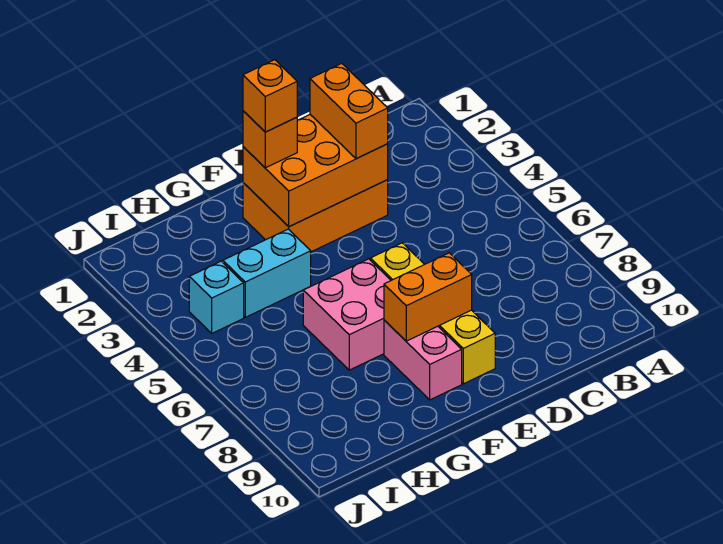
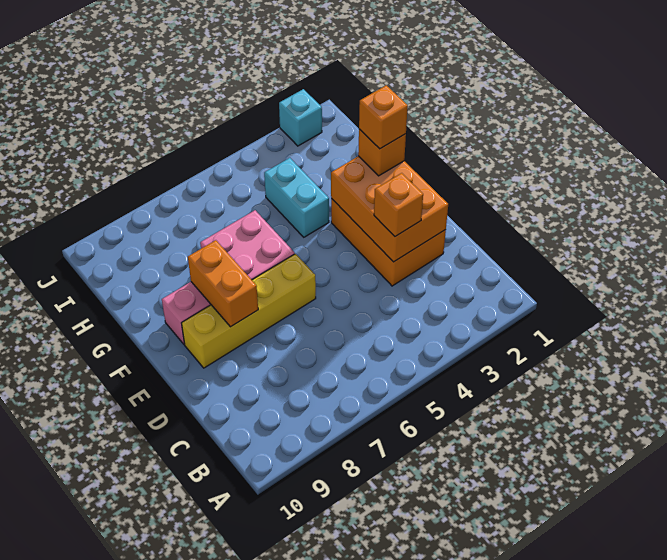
orange brick D2:D3 level 3 -> orange brick D3 level 3
cyan brick I4 level 1 -> cyan brick J2 level 1

